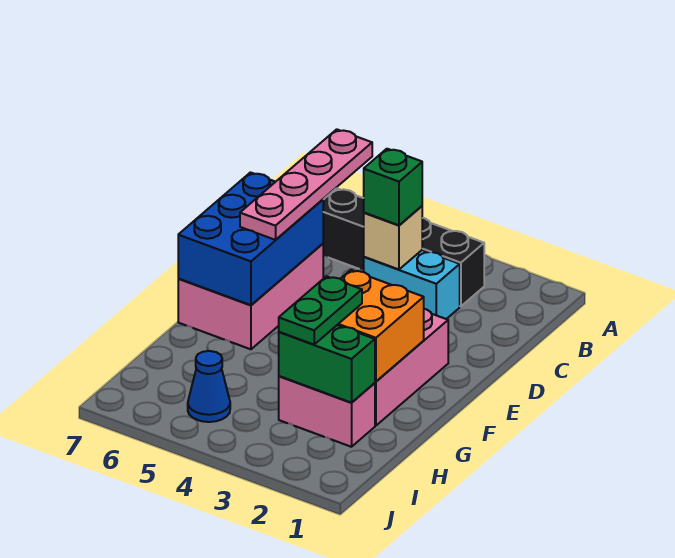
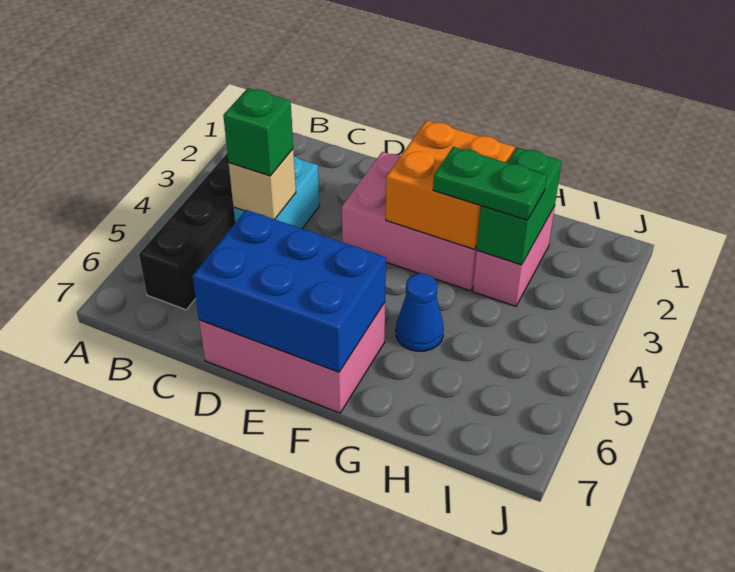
pink plate B6:E6 level 3 -> none
blue cone I5 level 1 -> blue cone G5 level 1

